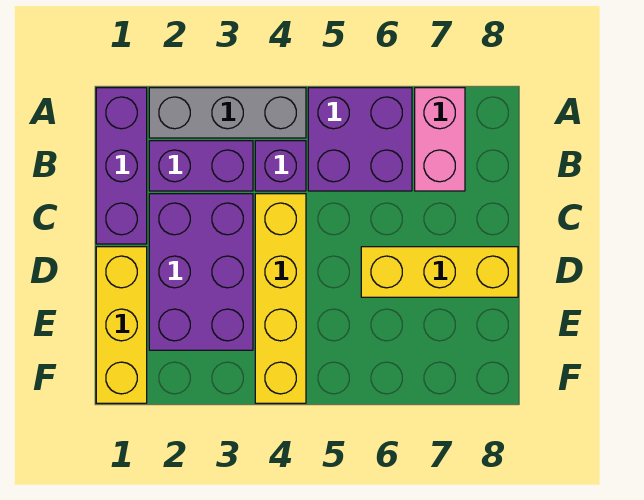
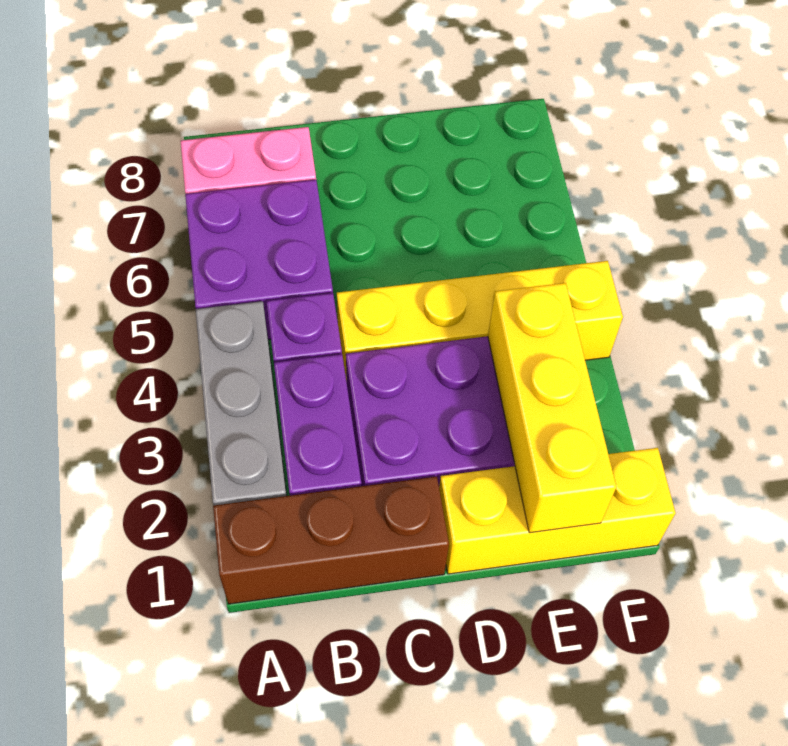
purple brick A1:C1 level 1 -> brown brick A1:C1 level 1
yellow brick D6:D8 level 1 -> yellow brick E1:E3 level 2

